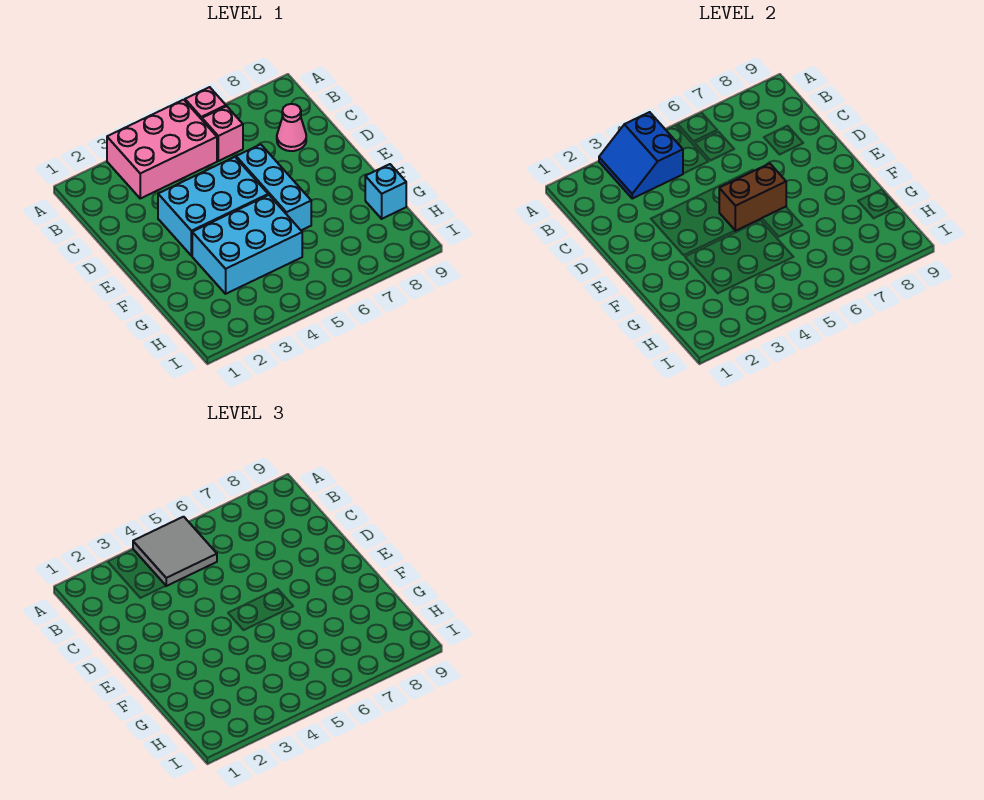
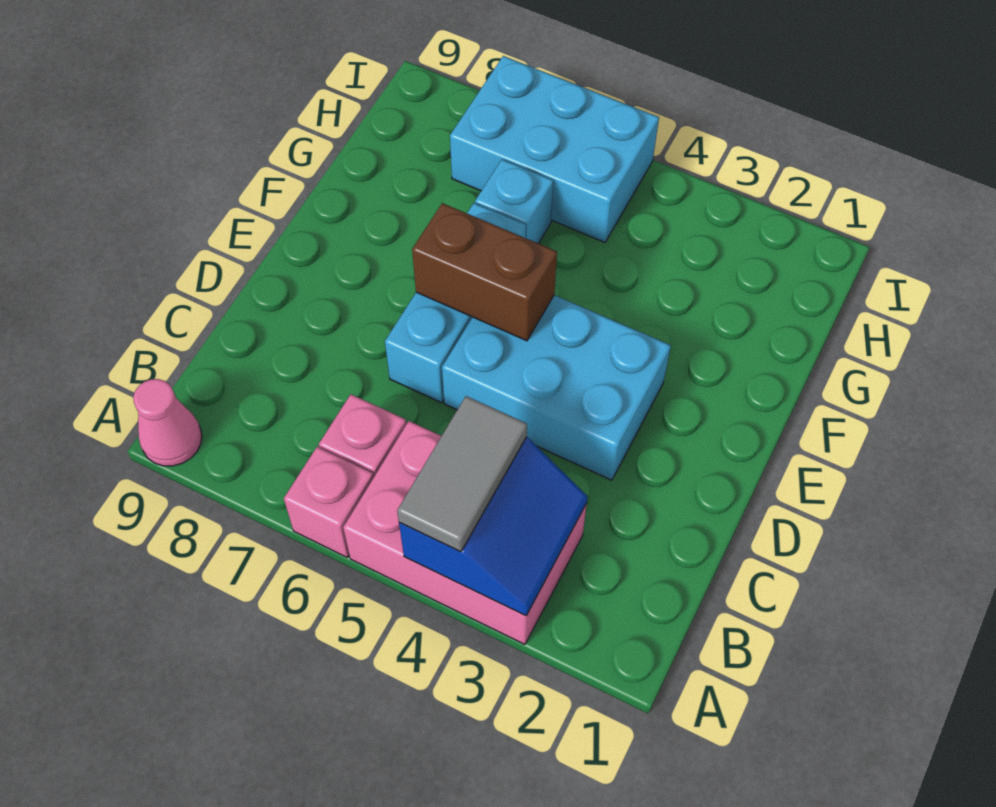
grey tile A4:B5 level 3 -> grey tile A4:B4 level 3
pink cone C8 level 1 -> pink cone A9 level 1
cyan brick F3:G5 level 1 -> cyan brick H5:I7 level 1
cyan brick G9 level 1 -> cyan brick G6 level 1

